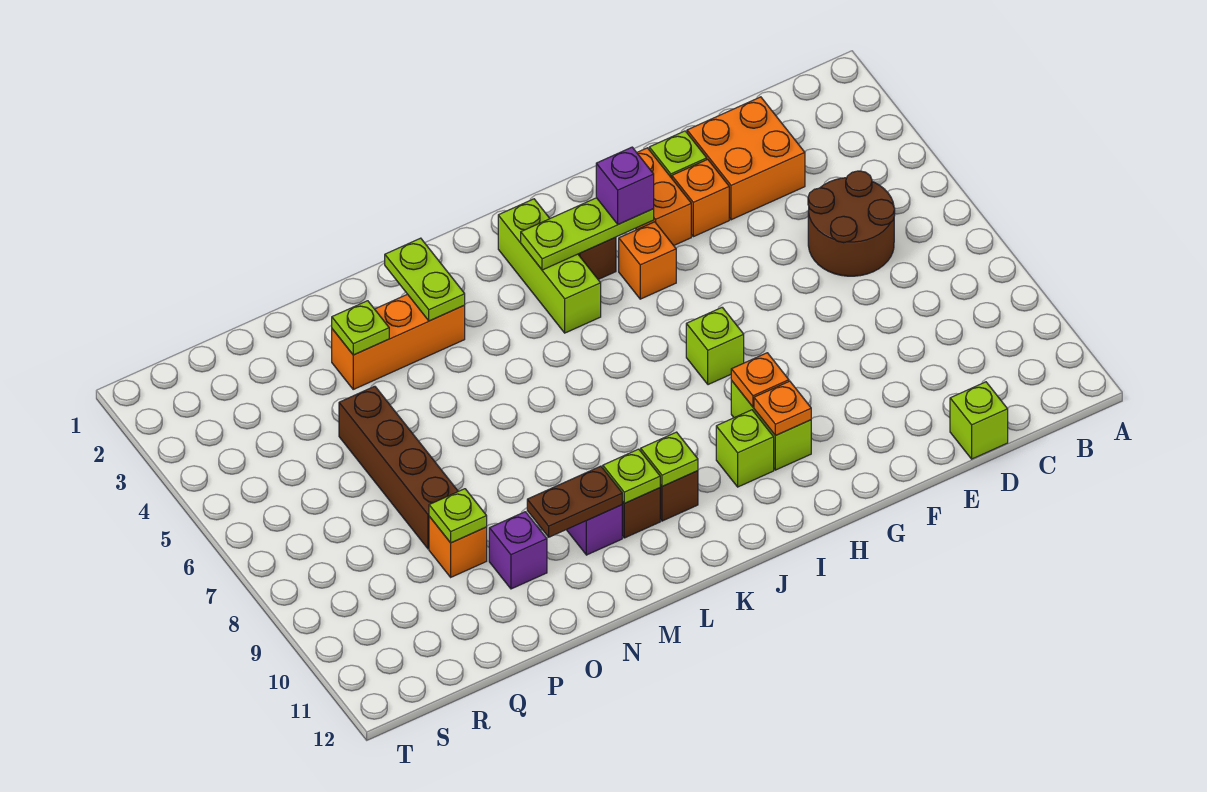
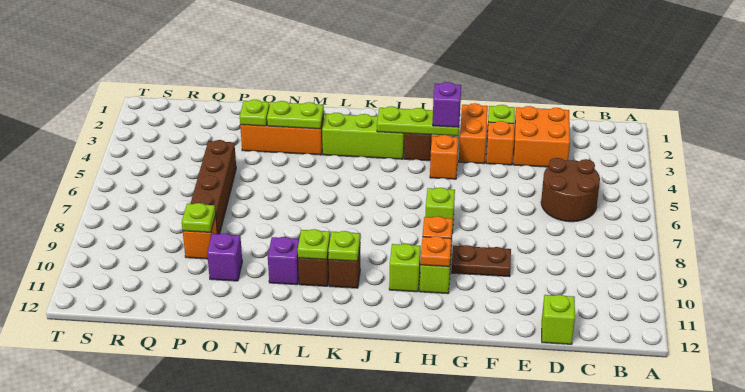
lime brick J2:J4 level 1 -> lime brick J3:L3 level 1
lime plate M2:M3 level 2 -> lime plate M3:N3 level 2
brown plate M10:N10 level 2 -> brown plate F9:G9 level 1

